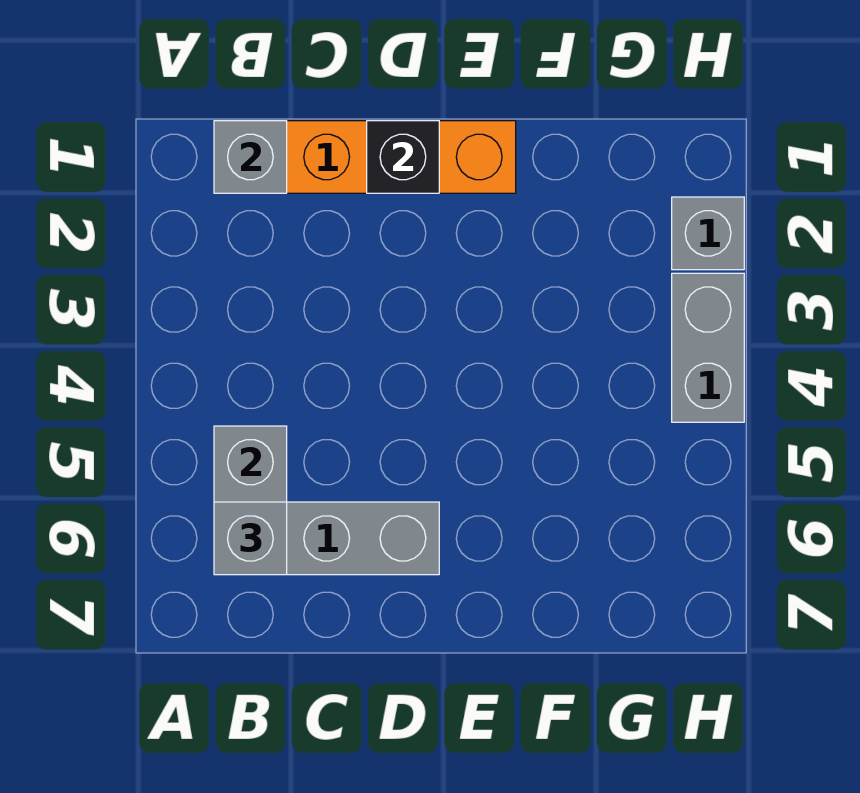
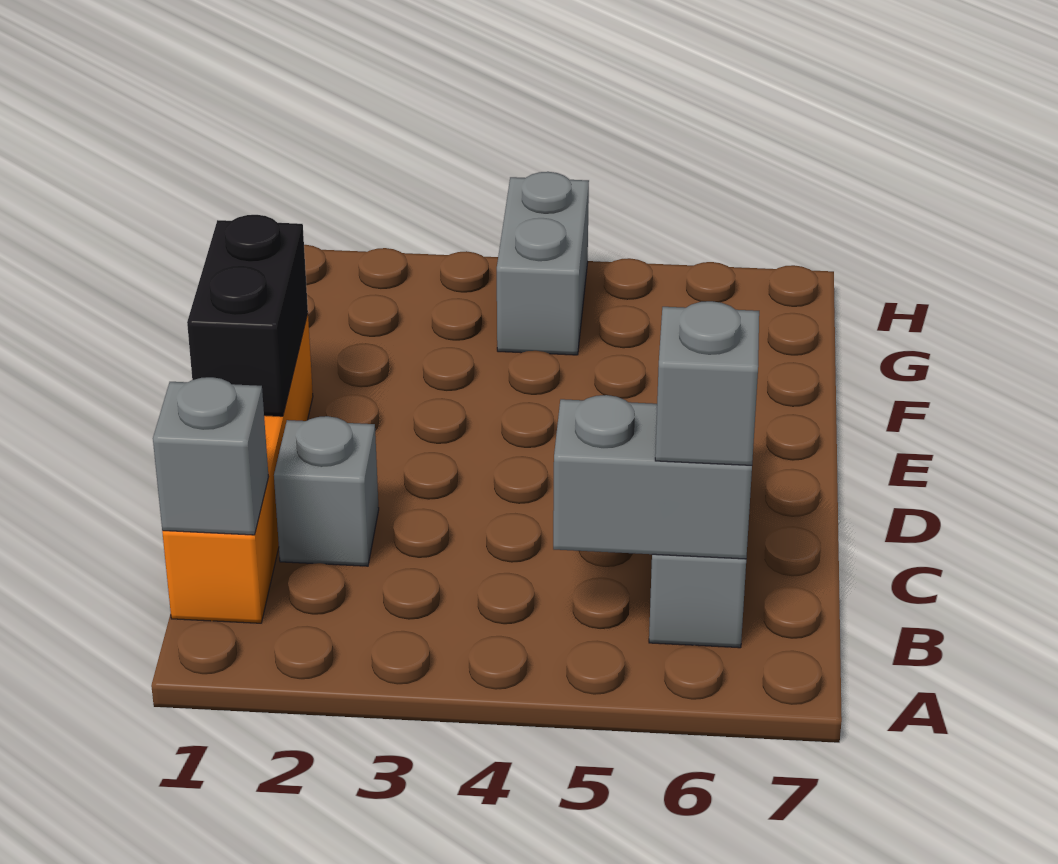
black brick D1 level 2 -> black brick D1:E1 level 2
grey brick H2 level 1 -> grey brick C2 level 1
grey brick H3:H4 level 1 -> grey brick G4:H4 level 1

